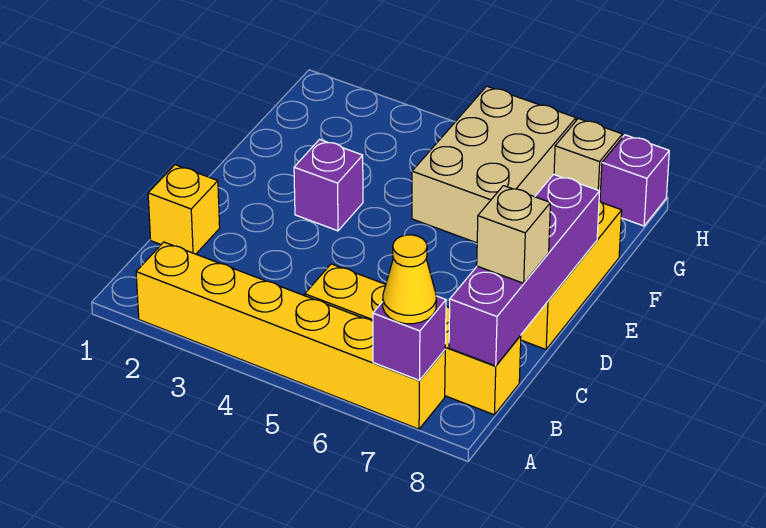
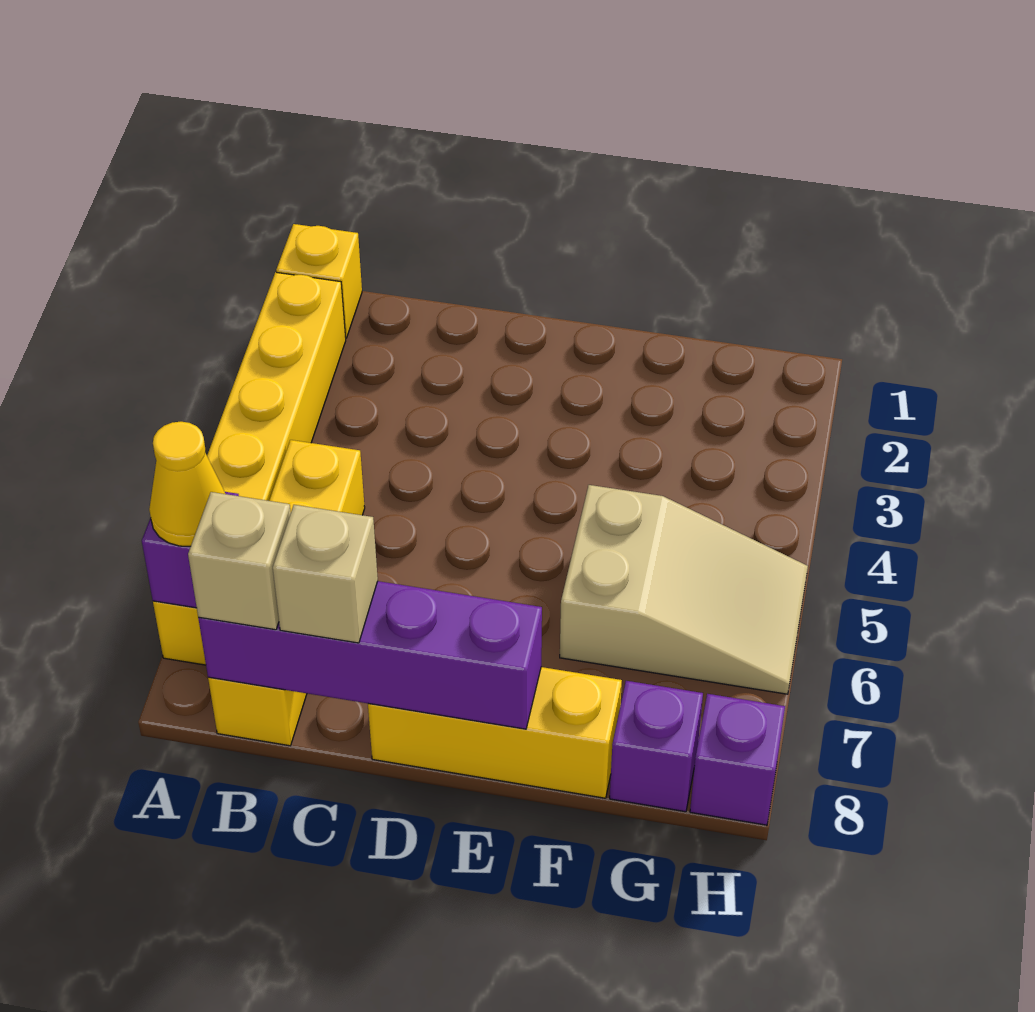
yellow brick C1 level 1 -> yellow brick A1 level 1
purple brick E3 level 1 -> purple brick G8 level 1
tan brick F5:H6 level 1 -> tan slope F5:H6 level 1 top F
tan brick H7 level 1 -> tan brick B8 level 3

